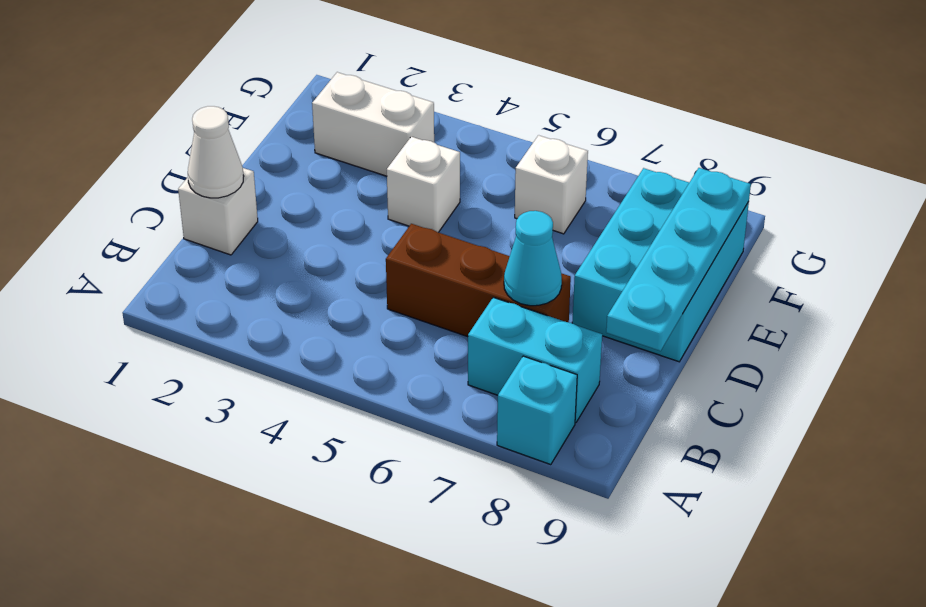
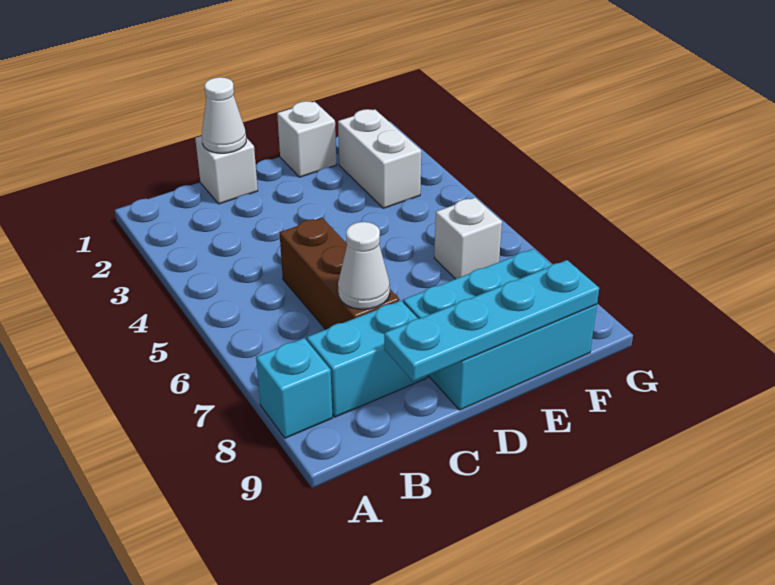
cyan brick B7:B8 level 1 -> cyan brick B8:C8 level 1
cyan cone C7 level 2 -> white cone C7 level 2
white brick E4 level 1 -> white brick E1 level 1

